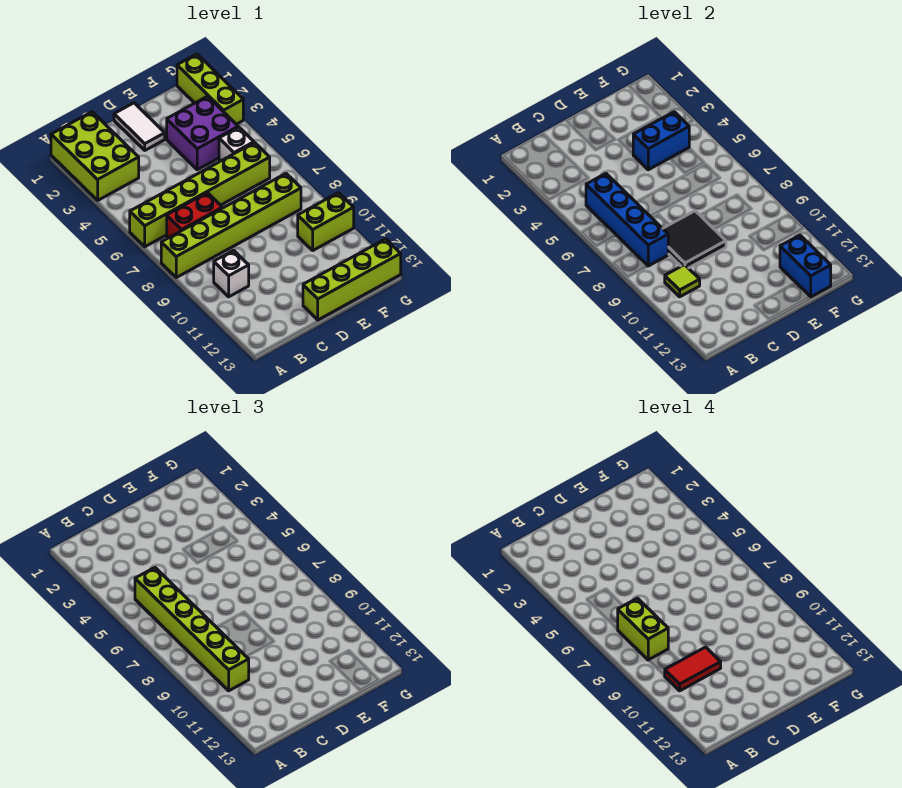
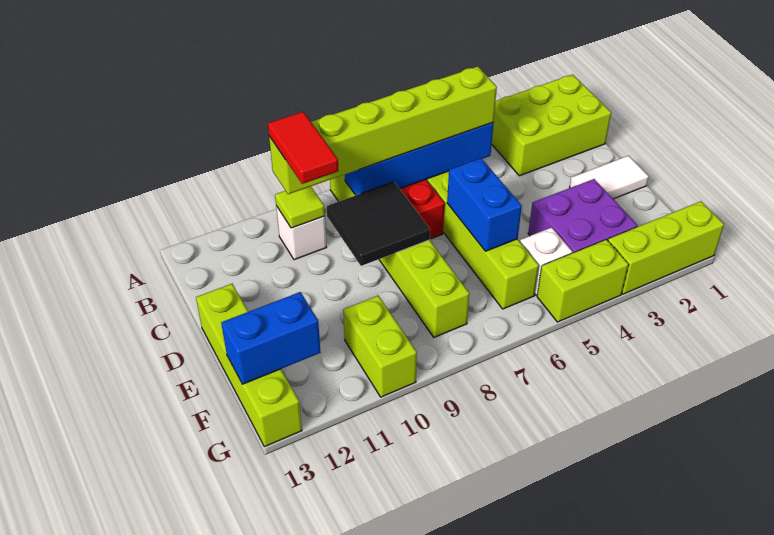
lime brick B7:B8 level 4 -> lime brick G4:G5 level 1
blue brick E4:F4 level 2 -> blue brick D6:E6 level 2

